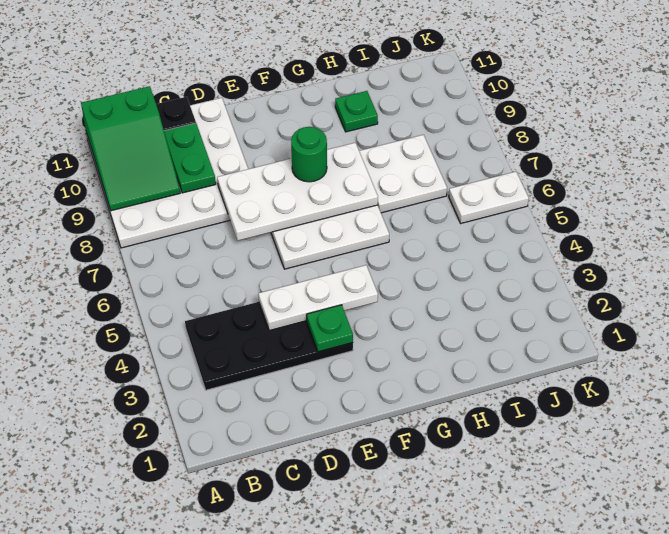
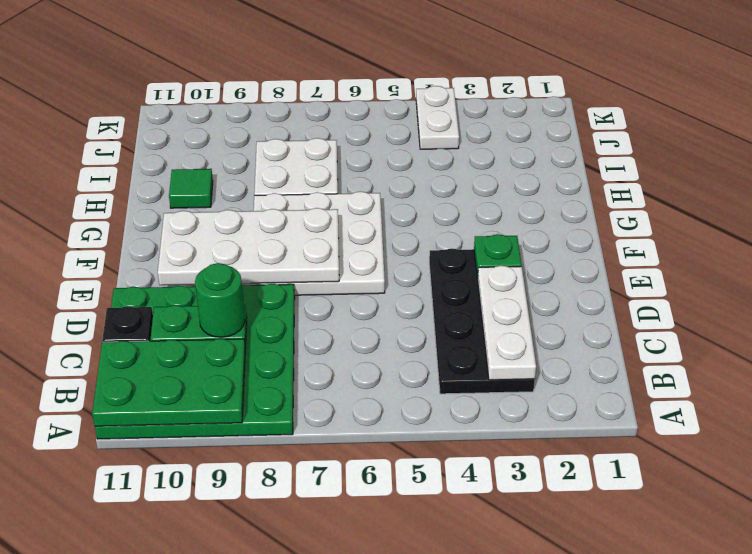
white plate A8:D11 level 1 -> green plate A8:D11 level 1
green slope A9:B11 level 2 top 11 -> green plate A9:B11 level 2
white plate D4:F4 level 2 -> white plate B3:D3 level 2
white plate D7:G8 level 2 -> white plate E7:F10 level 2
green round brick F8 level 3 -> green round brick C9 level 3
green plate H10 level 1 -> green tile H10 level 1
white plate J6:K6 level 1 -> white plate J4:K4 level 1

